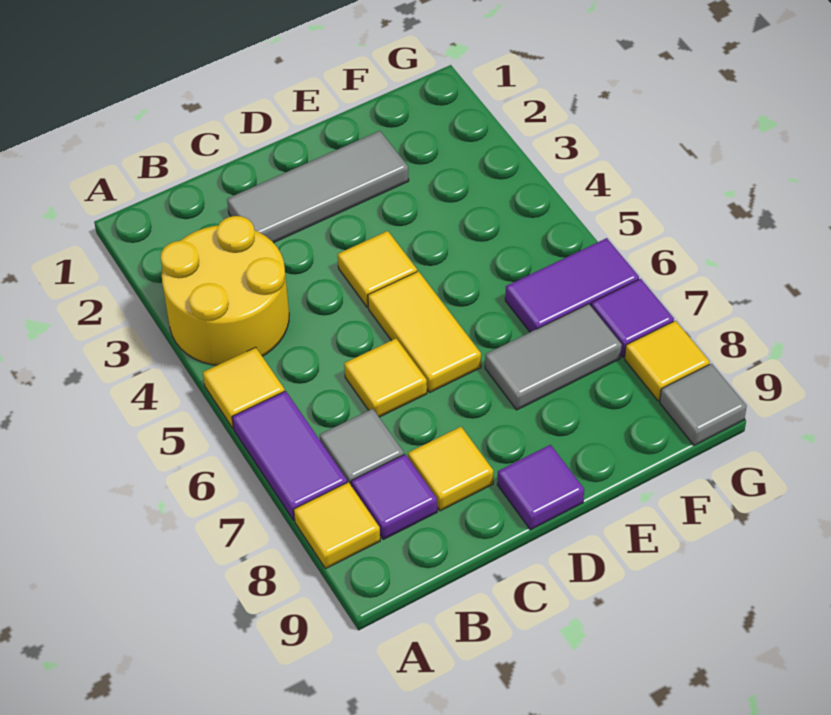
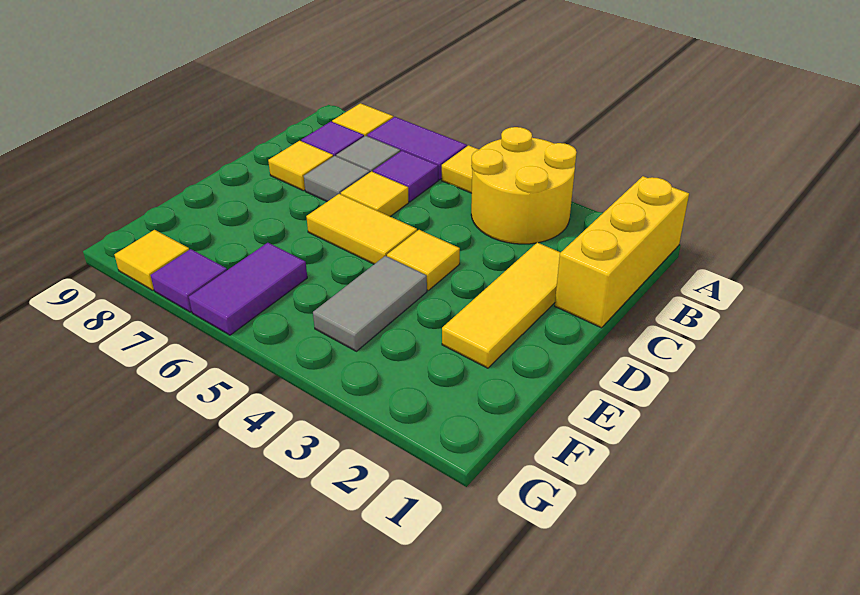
none -> yellow brick A1:C1 level 1
grey tile C2:E2 level 1 -> yellow tile C2:E2 level 1
purple tile D9 level 1 -> purple tile B6 level 1
grey tile E7:F7 level 1 -> grey tile E4:F4 level 1
grey tile G9 level 1 -> grey tile C7 level 1

